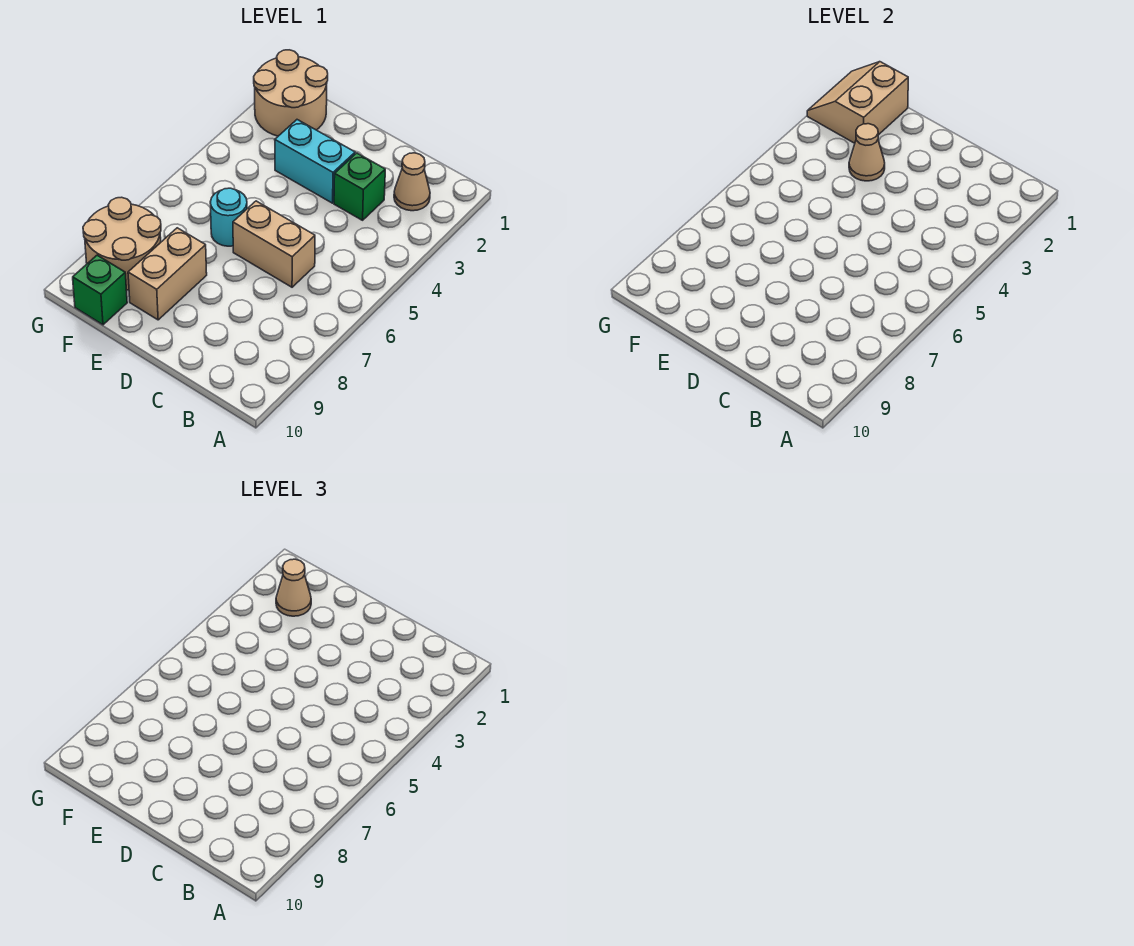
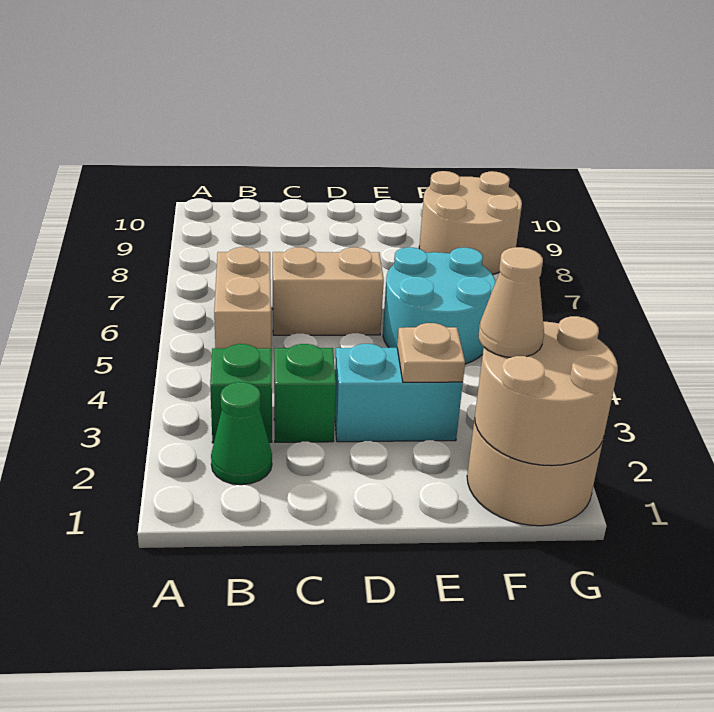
tan cone B2 level 1 -> green cone B2 level 1
tan cone E3 level 2 -> tan plate E3 level 2
cyan round brick E6 level 1 -> cyan round brick E5:F6 level 1
tan brick E8:E9 level 1 -> tan brick B5:B6 level 1
tan slope F1:G2 level 2 top F -> tan round brick F1:G2 level 2
green brick F10 level 1 -> green brick B3 level 1

